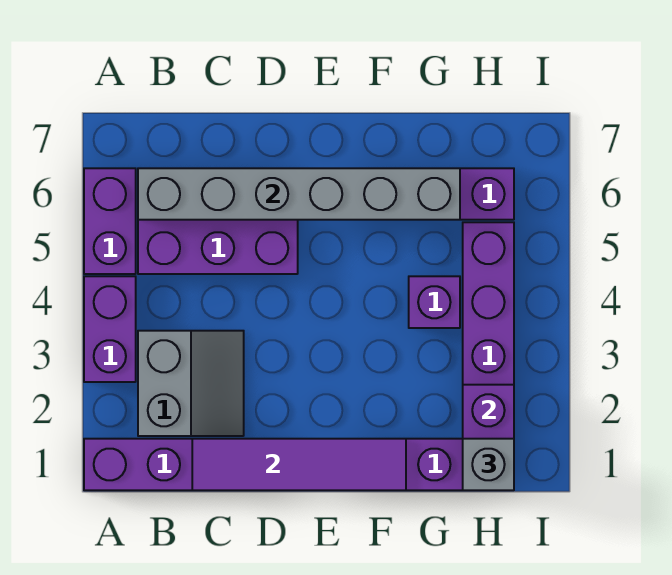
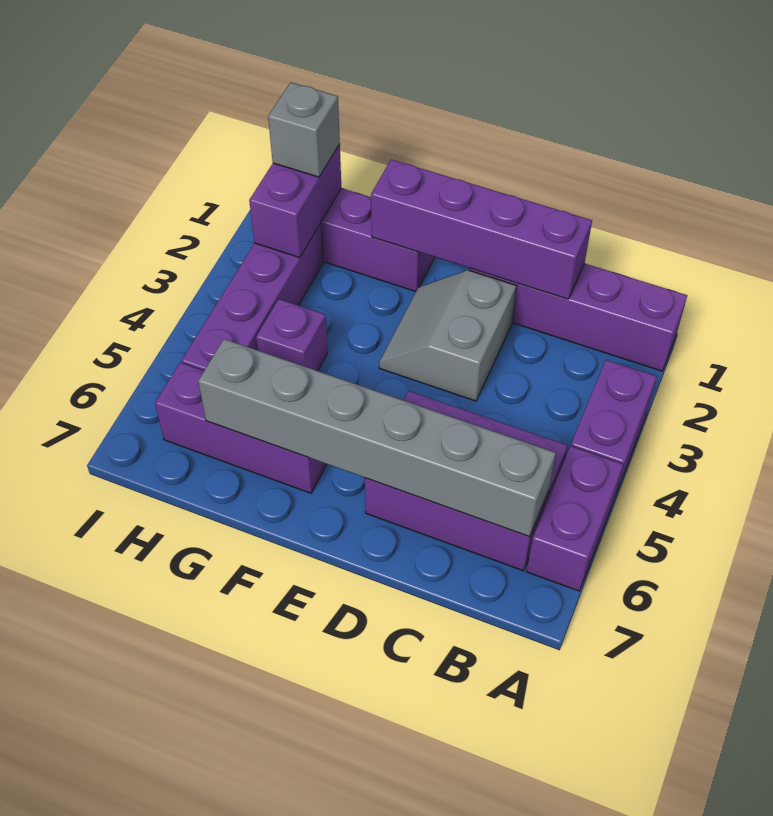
grey slope B2:C3 level 1 top B -> grey slope D2:E3 level 1 top D
purple tile C1:F1 level 2 -> purple brick C1:F1 level 2

